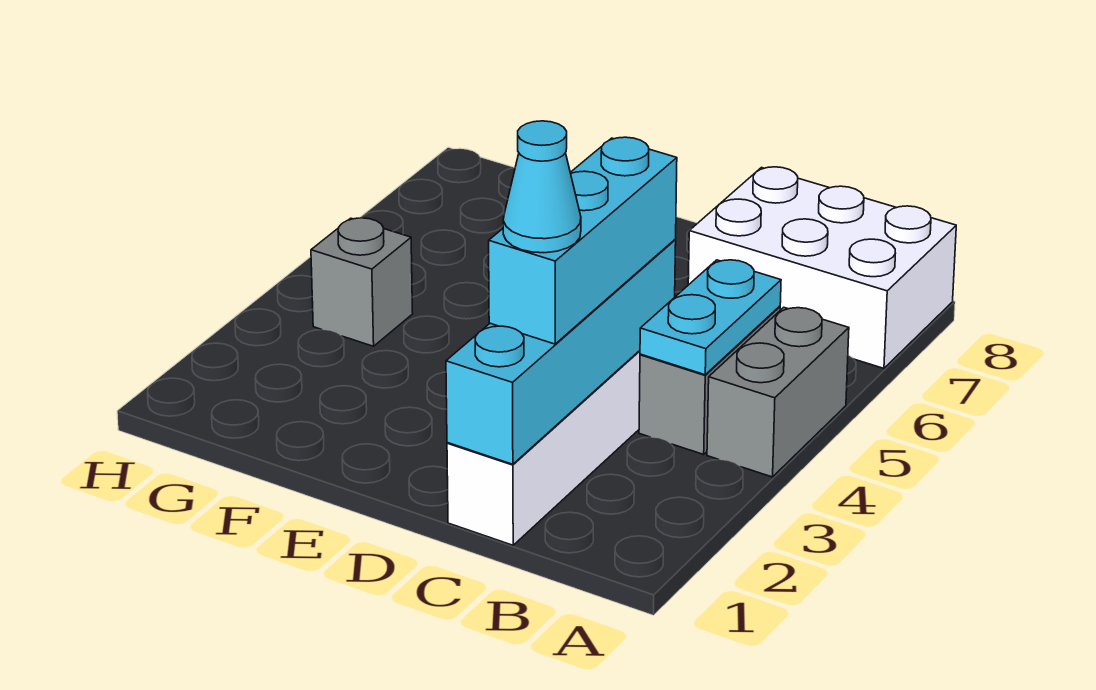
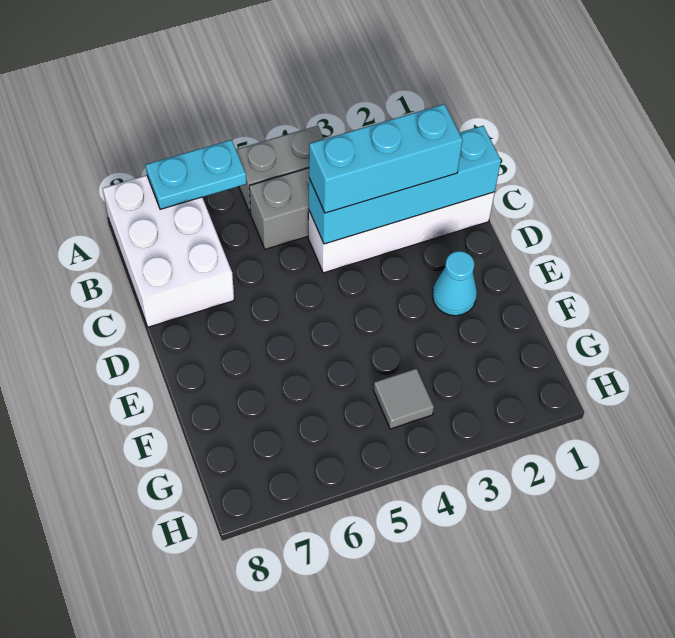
cyan plate B4:B5 level 2 -> cyan plate A6:A7 level 2
cyan cone C2 level 4 -> cyan cone E2 level 1
grey brick G4 level 1 -> grey tile G4 level 1

